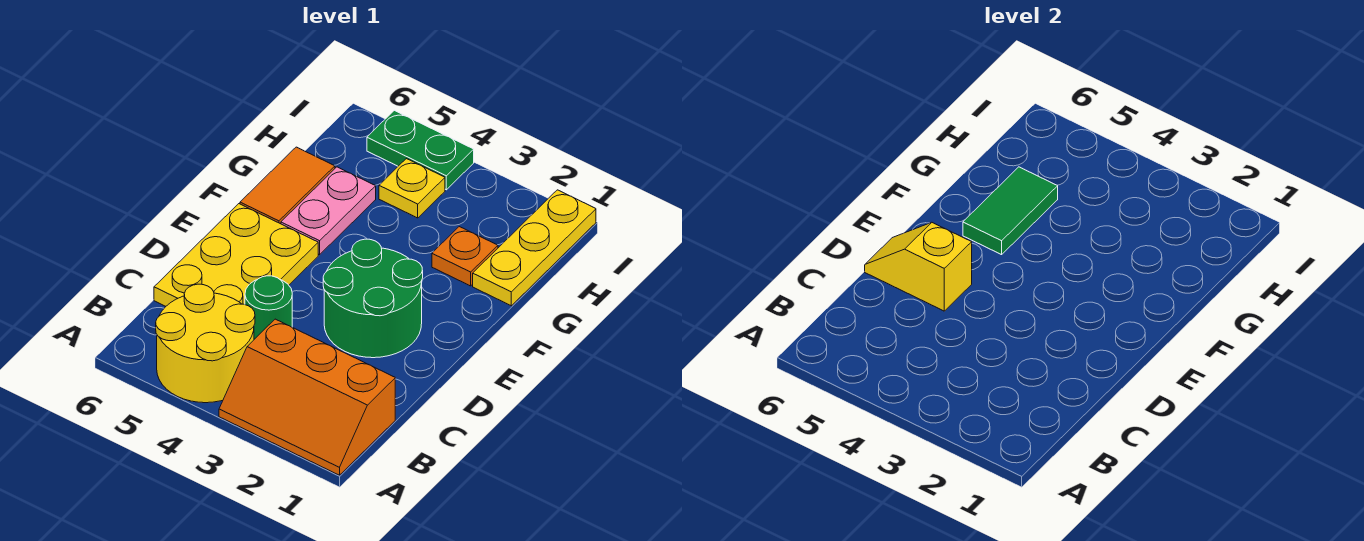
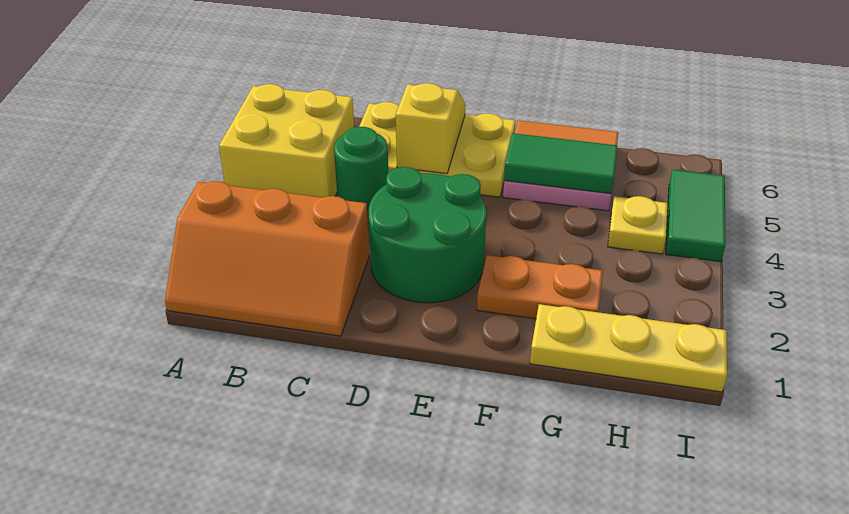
orange slope A1:B3 level 1 top B -> orange slope A1:C2 level 1 top 2
yellow round brick A4:B5 level 1 -> yellow brick A4:B5 level 1
orange plate G2 level 1 -> orange plate F2:G2 level 1
green plate I4:I5 level 1 -> green tile I4:I5 level 1

